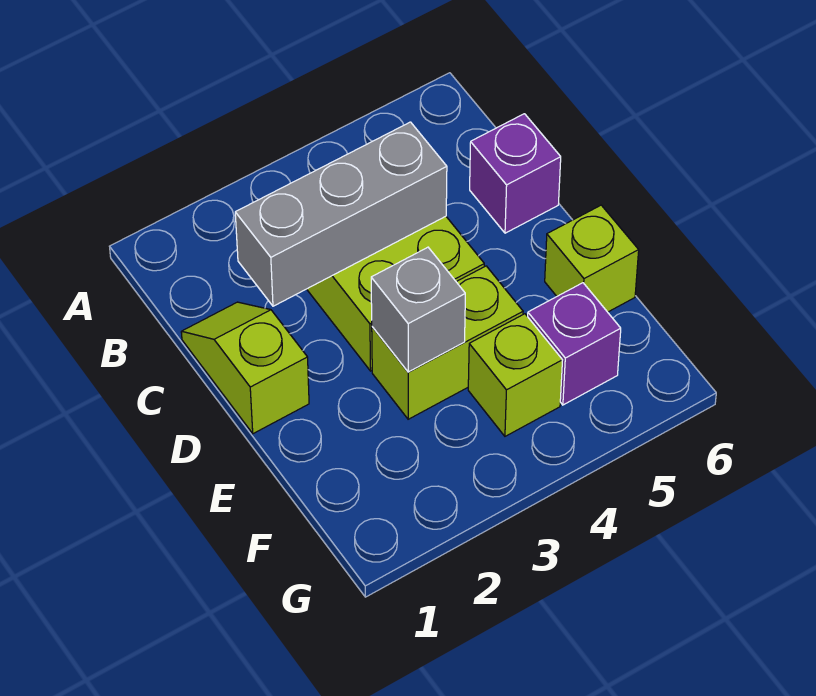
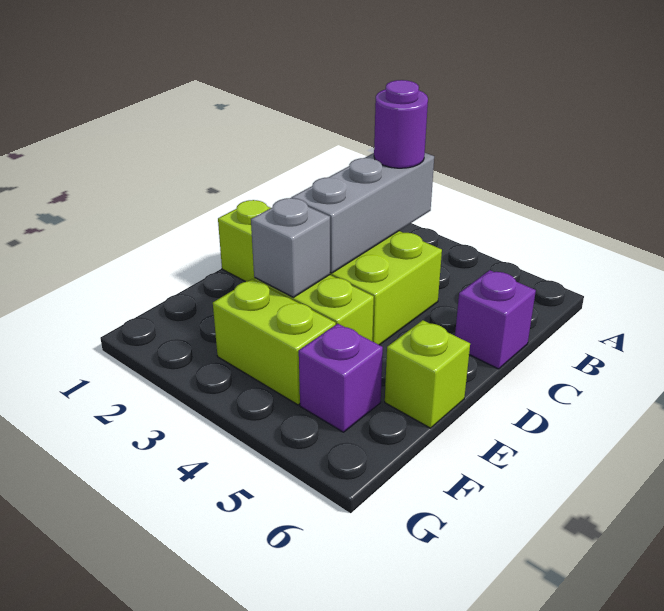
none -> purple round brick B3 level 3
grey brick C2:C4 level 2 -> grey brick B3:D3 level 2
lime brick F4 level 1 -> lime brick F3:F4 level 1

